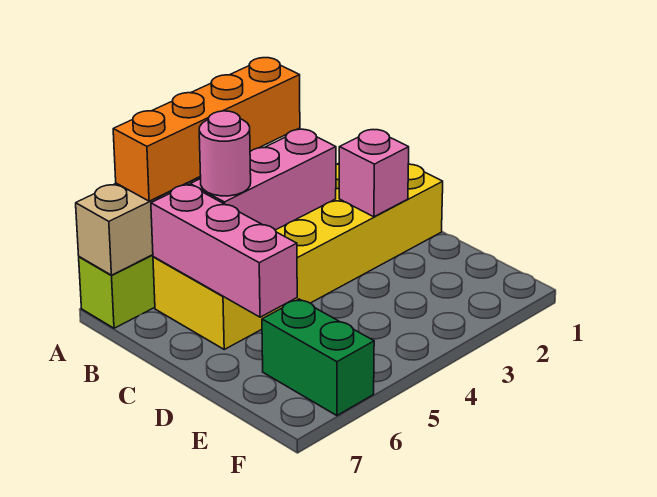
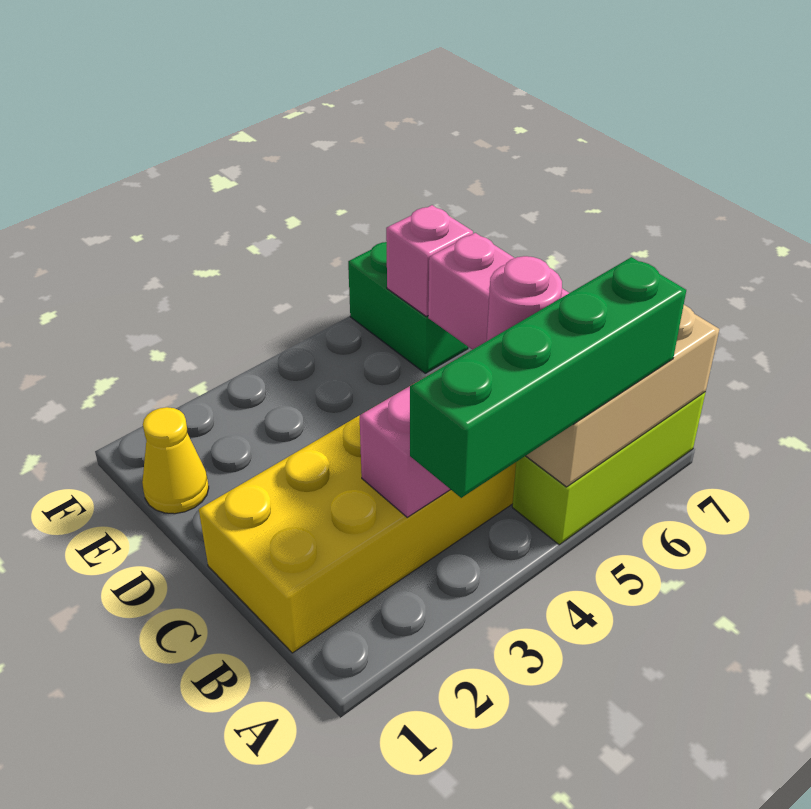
orange brick A3:A6 level 3 -> green brick A3:A6 level 3
pink brick C2 level 2 -> pink brick E6 level 2
none -> yellow cone E1 level 1

